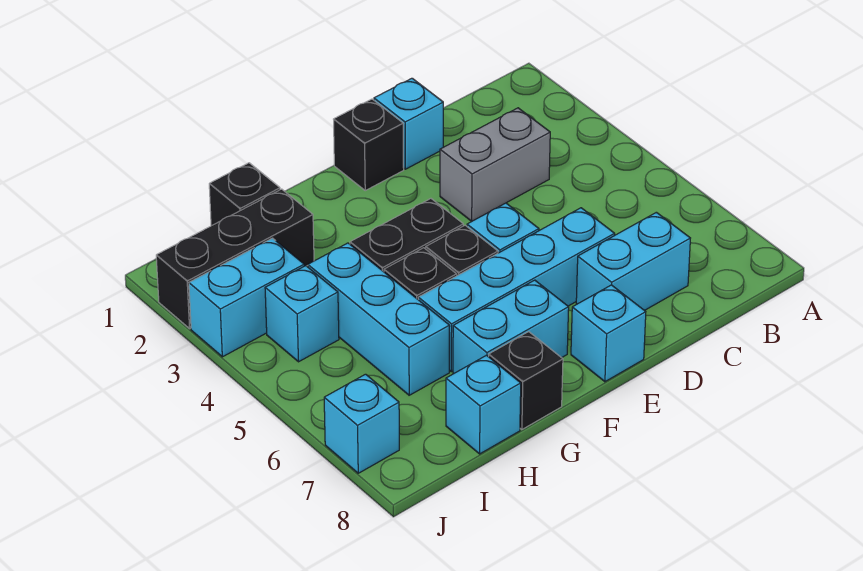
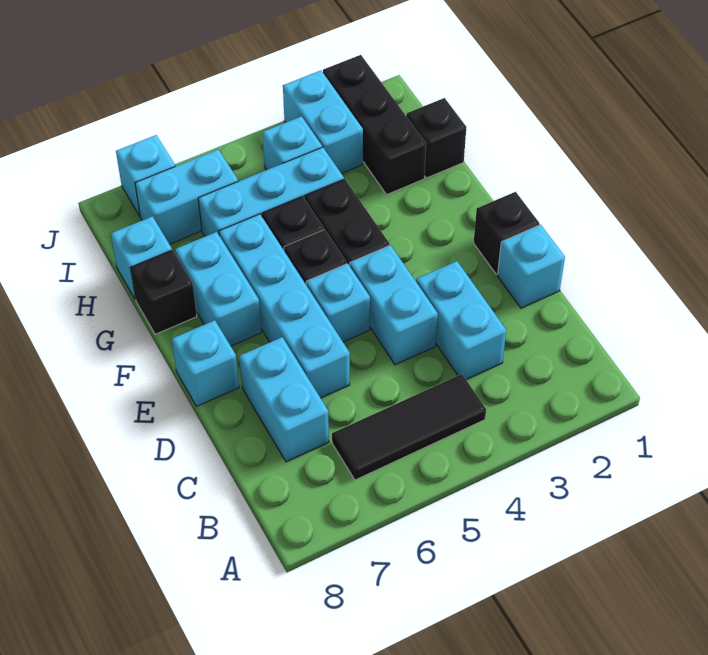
none -> black tile B4:B6 level 1
grey brick C3:D3 level 1 -> cyan brick C3:D3 level 1
none -> cyan brick D4:E4 level 1
none -> cyan brick I6:I7 level 1

